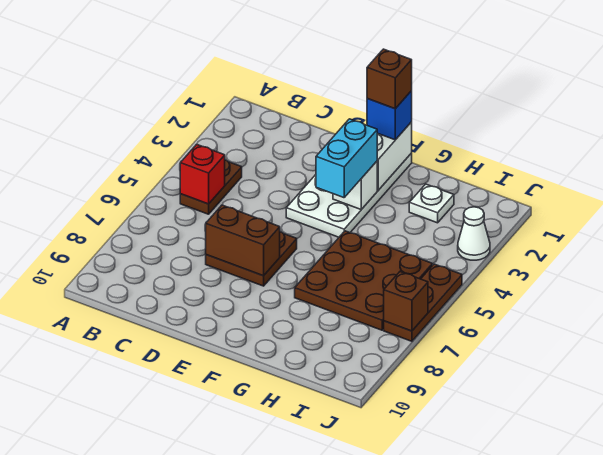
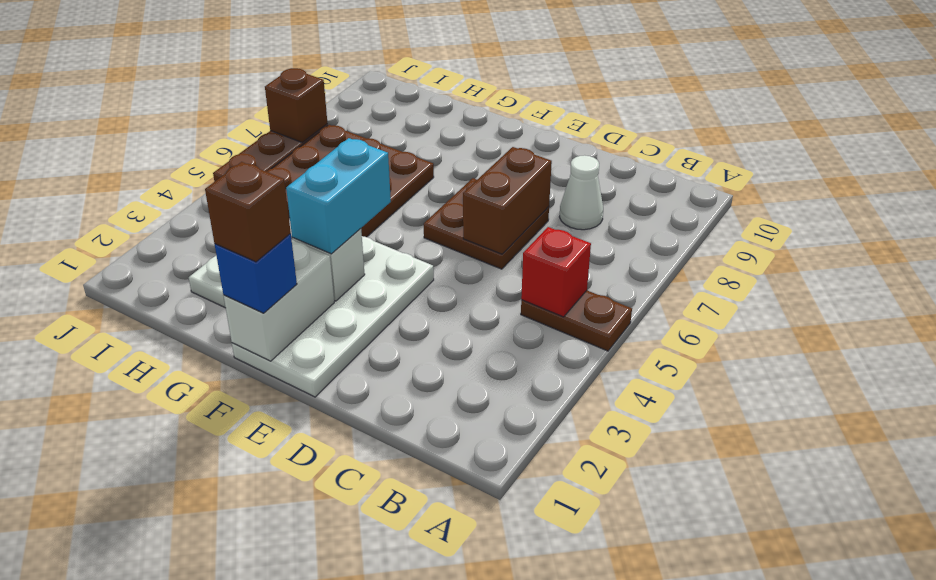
brown plate B4:B5 level 1 -> brown plate A5:B5 level 1
brown brick D7:E7 level 2 -> brown brick D6:D7 level 2
white cone J3 level 1 -> white cone C8 level 1

